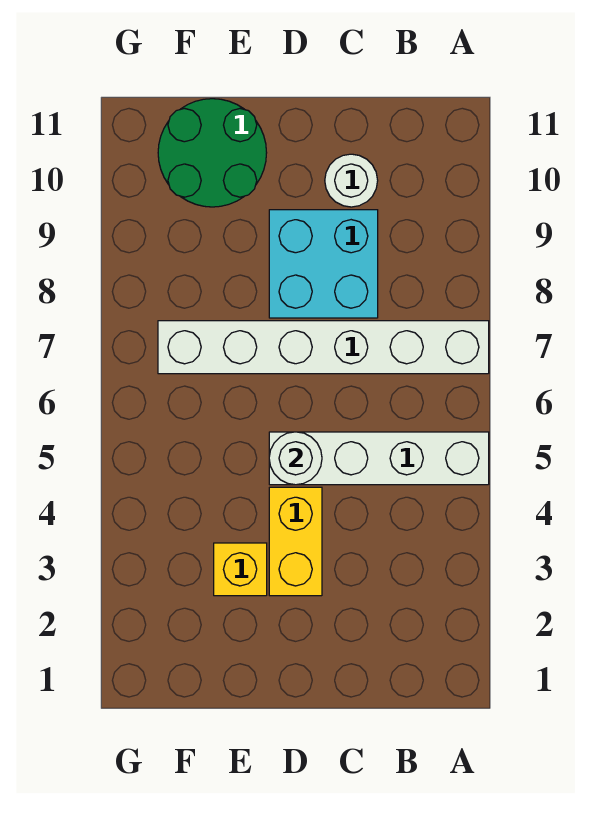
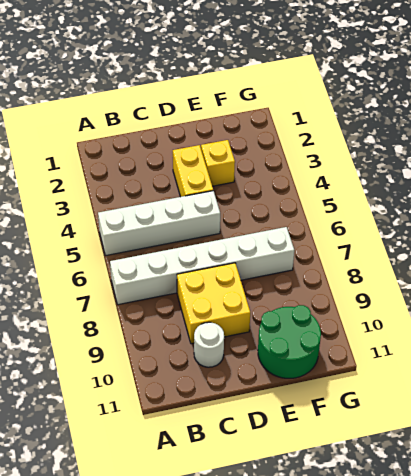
cyan brick C8:D9 level 1 -> yellow brick C8:D9 level 1
white round brick D5 level 2 -> none

